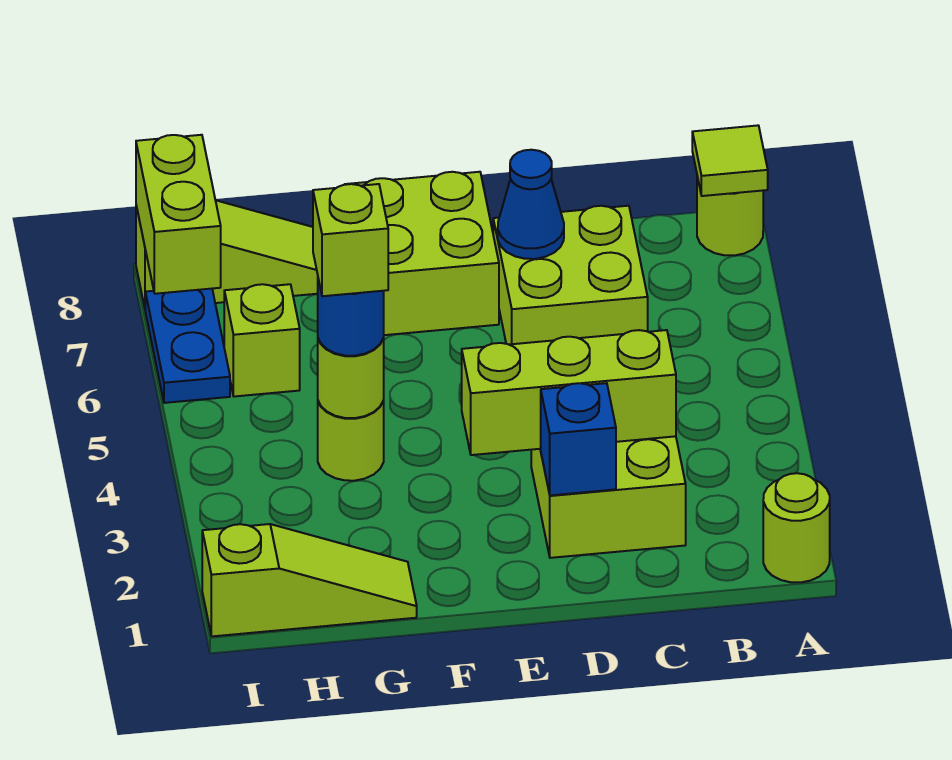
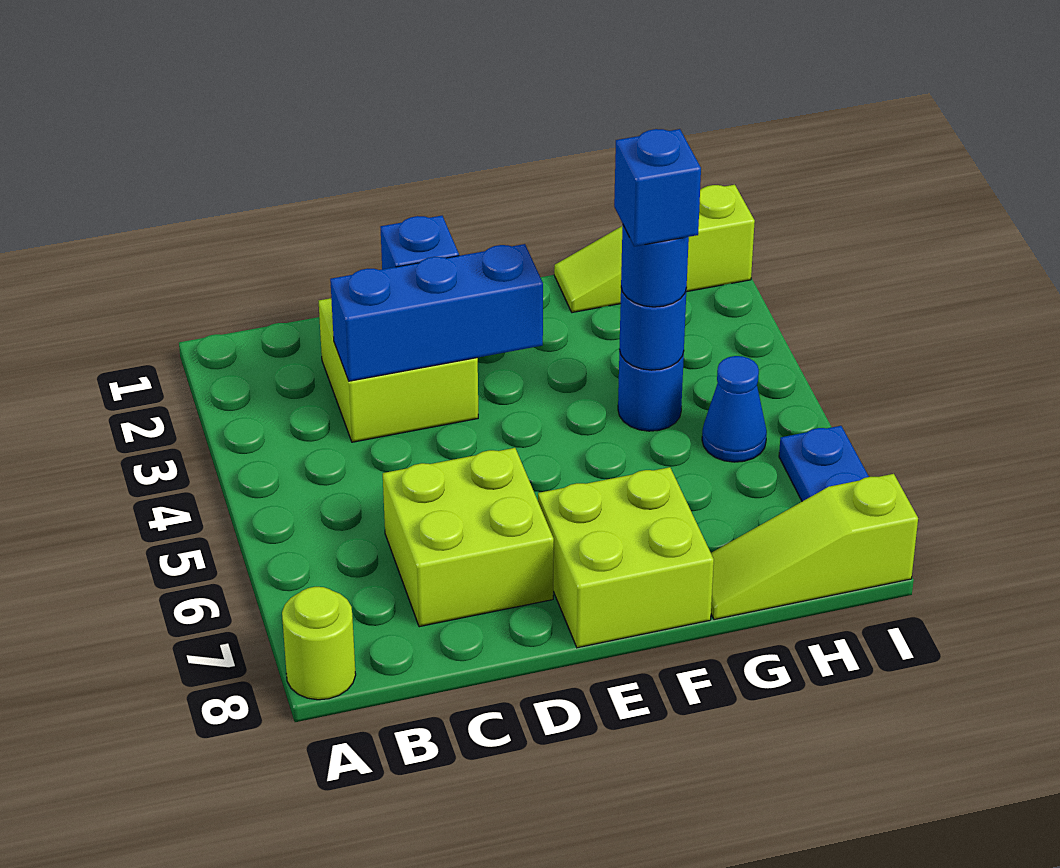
lime round brick A1 level 1 -> none
lime tile A8 level 2 -> none
lime brick C3:E3 level 2 -> blue brick C3:E3 level 2
blue cone D7 level 2 -> blue cone H5 level 1
lime round brick G4 level 1 -> blue round brick G4 level 1
lime round brick G4 level 2 -> blue round brick G4 level 2
lime brick G4 level 4 -> blue brick G4 level 4
lime brick H6 level 1 -> none
lime brick I7:I8 level 2 -> none

